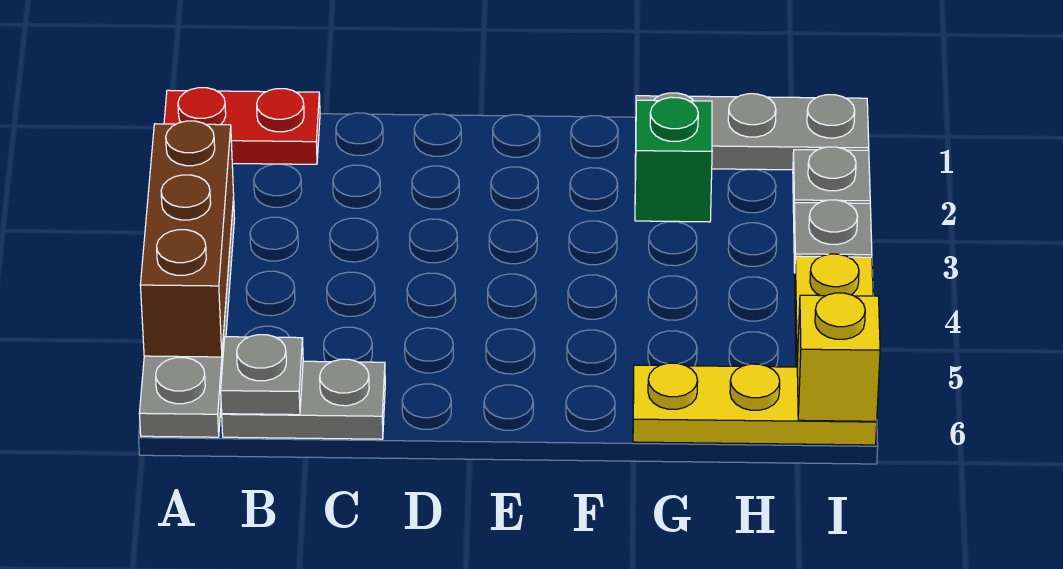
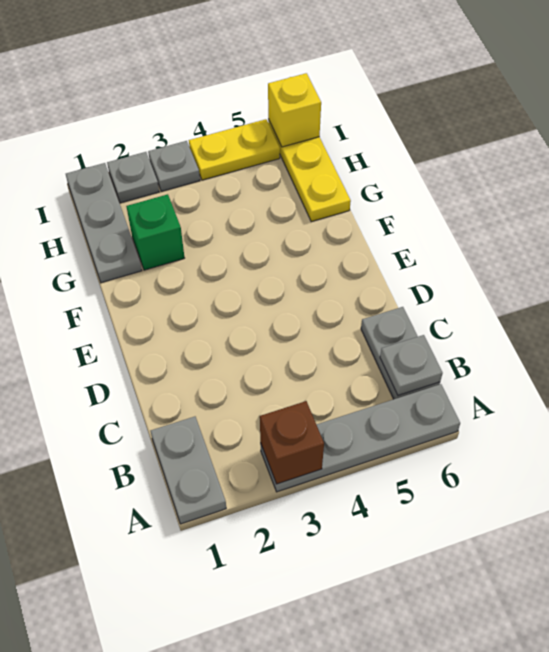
red plate A1:B1 level 1 -> grey plate A1:B1 level 1
brown brick A3:A5 level 2 -> brown brick A3 level 2

